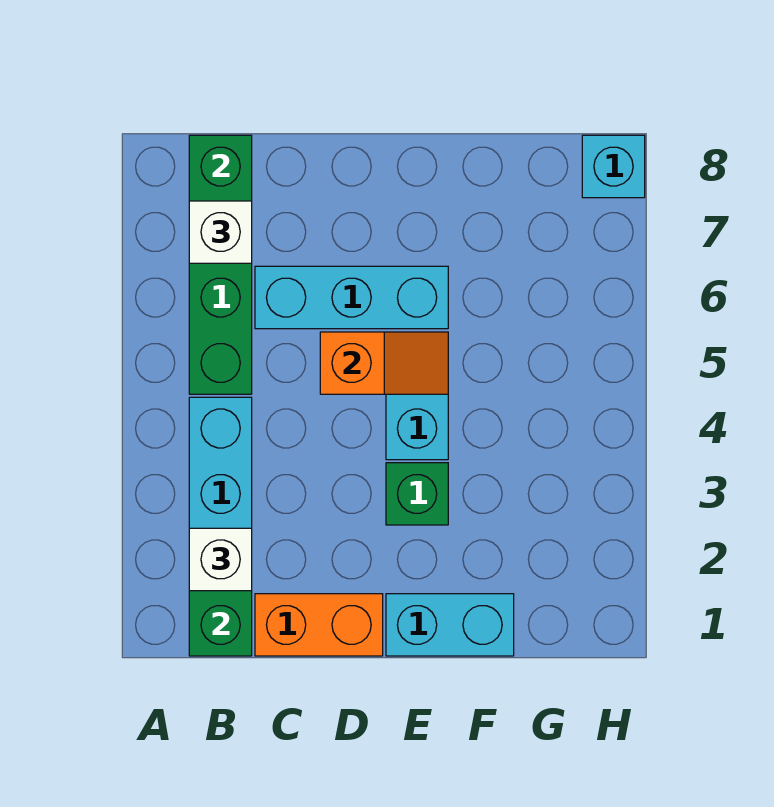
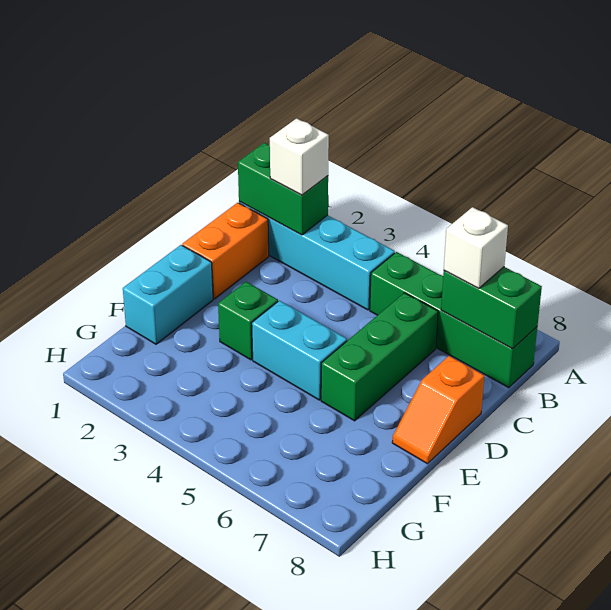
cyan brick C6:E6 level 1 -> green brick C6:E6 level 1
orange slope D5:E5 level 2 top D -> orange slope D8:E8 level 1 top D
cyan brick H8 level 1 -> none

